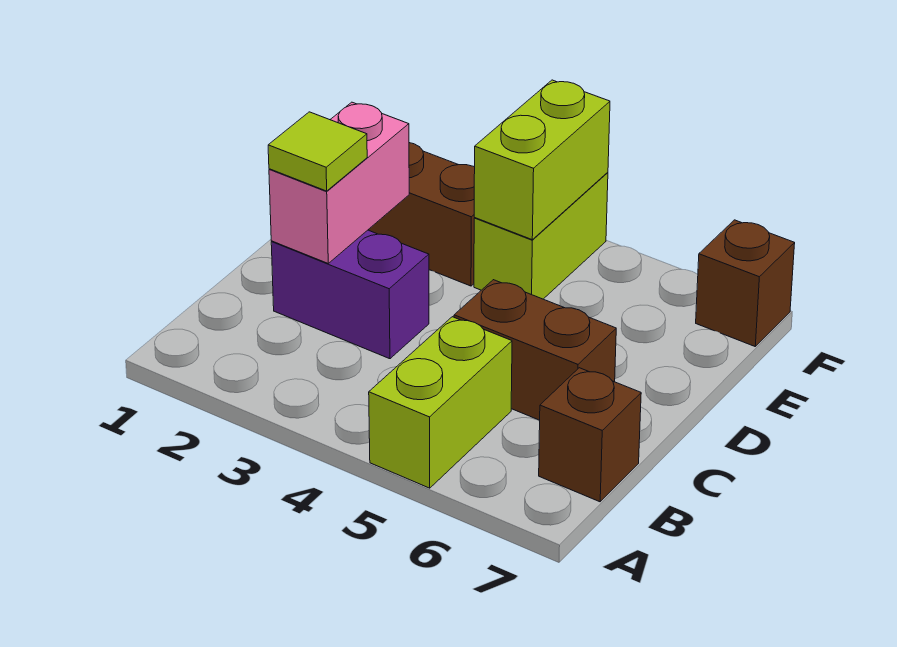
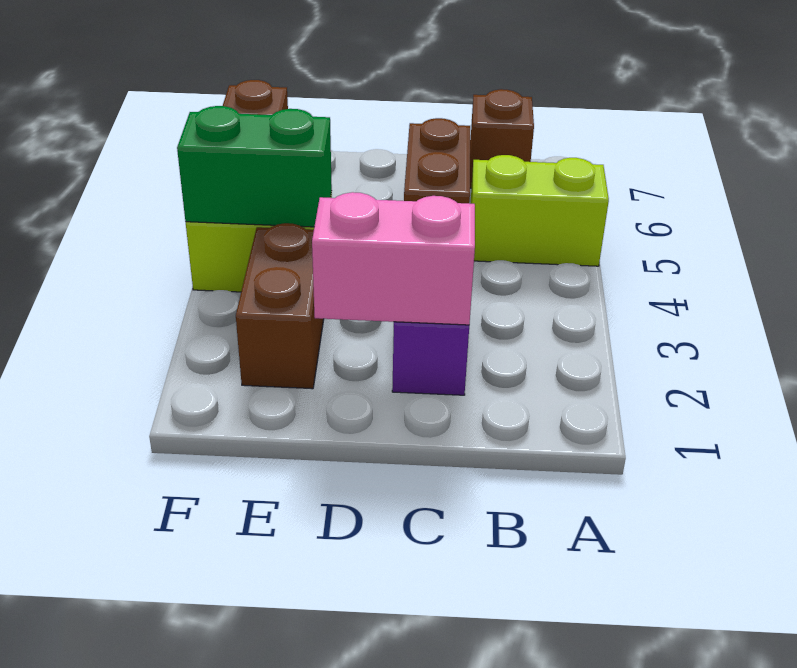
lime tile C2 level 3 -> none
lime brick E4:F4 level 2 -> green brick E4:F4 level 2

